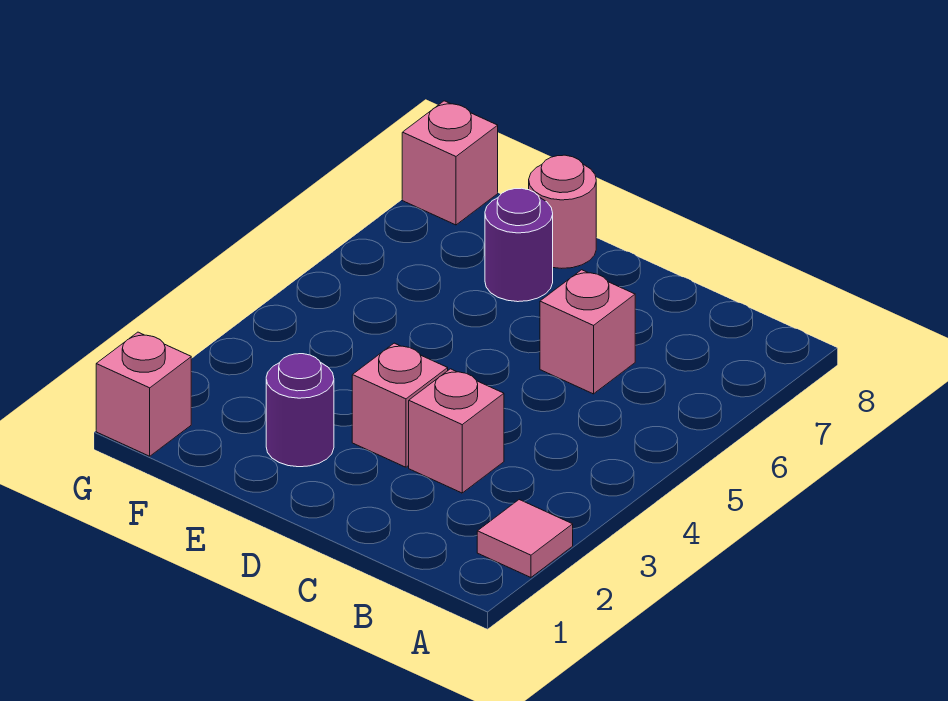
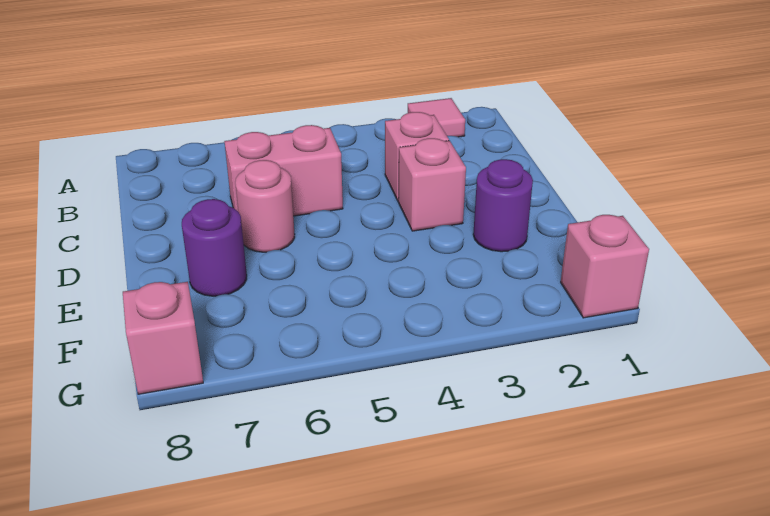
pink brick C6 level 1 -> pink brick C5:C6 level 1
pink round brick E8 level 1 -> pink round brick D6 level 1

